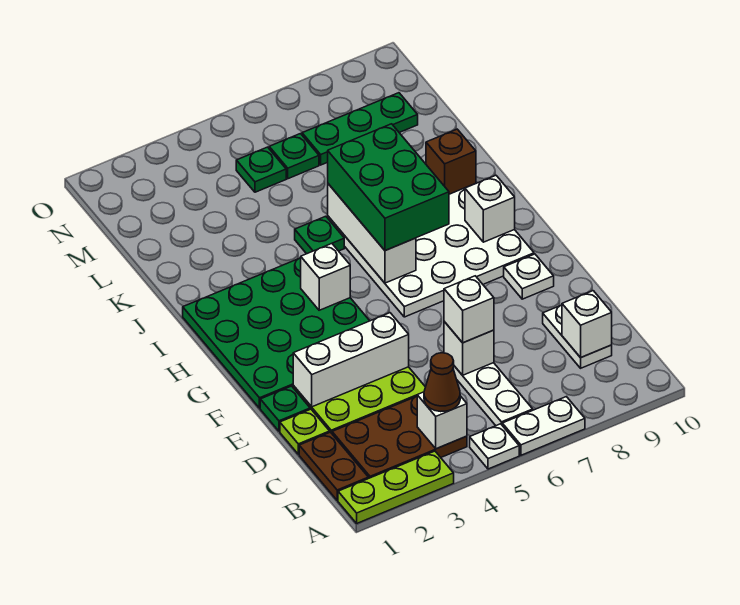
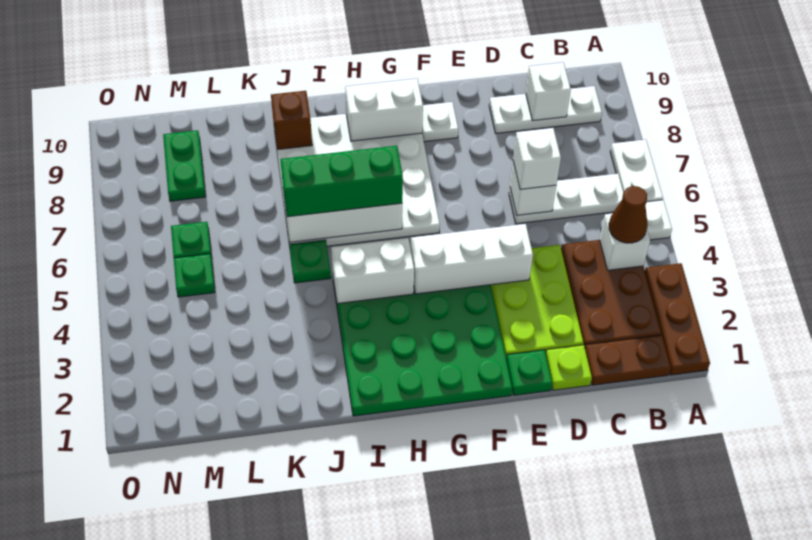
lime plate A1:A3 level 1 -> brown plate A1:A3 level 1
white plate C9:D9 level 1 -> white plate B9:D9 level 1
white brick E2:E4 level 2 -> white brick E4:G4 level 2
white brick H4 level 2 -> white brick H4:I4 level 2
green brick H6:J7 level 3 -> green brick H6:J6 level 3
white brick H9 level 2 -> white brick G9:H9 level 2
green plate M7:M9 level 1 -> green plate M8:M9 level 1

